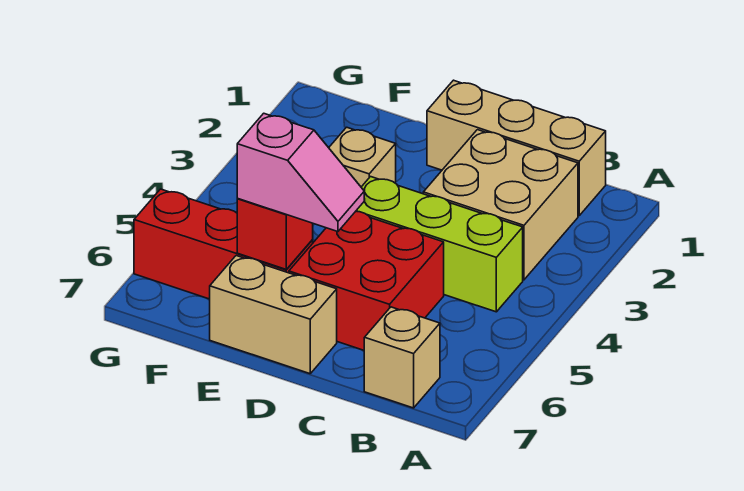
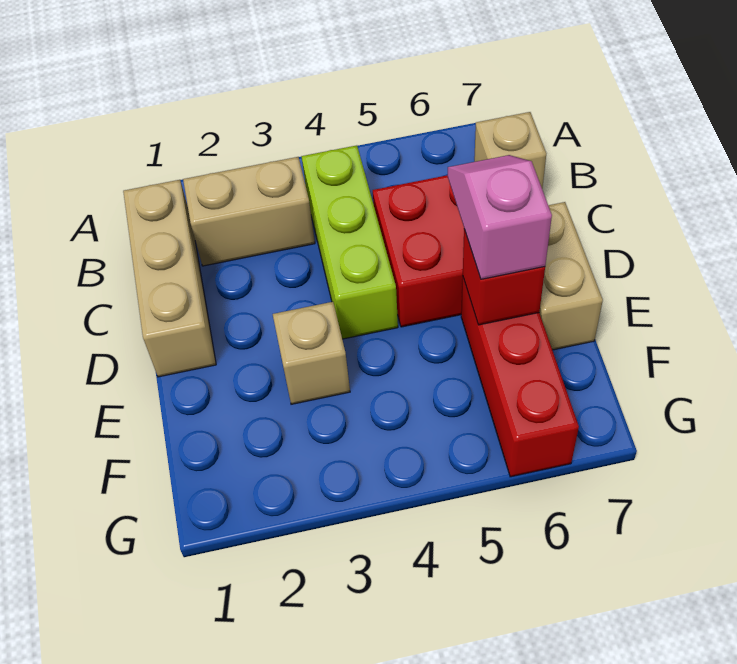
tan brick B2:C3 level 1 -> tan brick B2:B3 level 1

